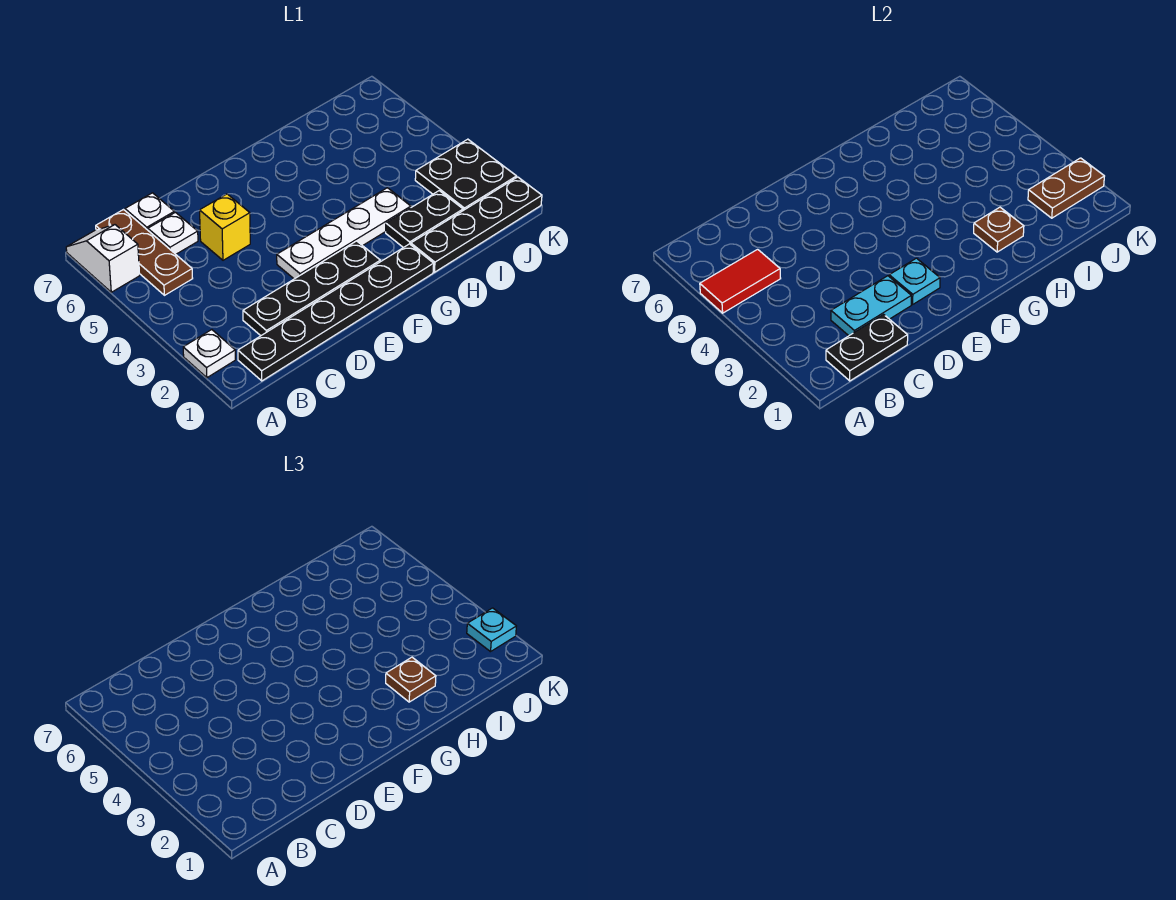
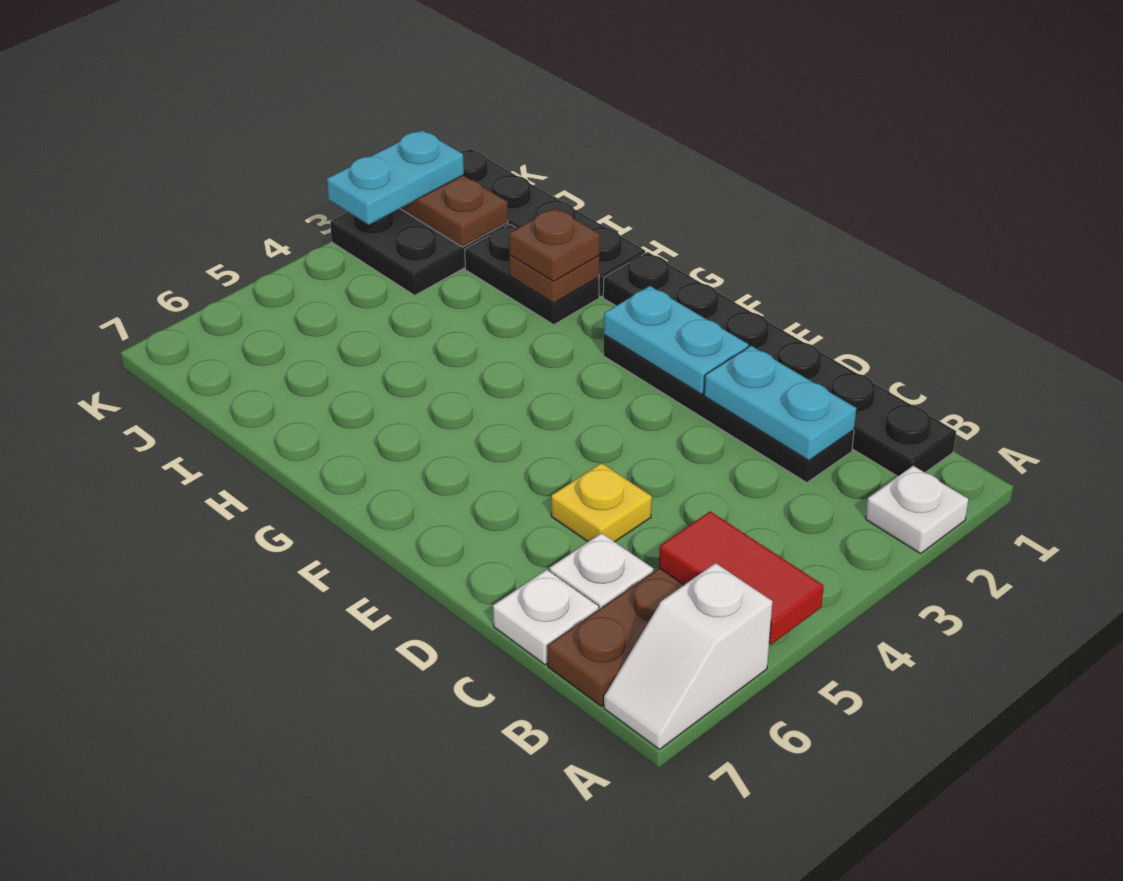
black plate B1:C1 level 2 -> none
yellow brick D5 level 1 -> yellow plate D5 level 1
cyan plate E2 level 2 -> cyan plate E2:F2 level 2
white plate E3:H3 level 1 -> none
cyan plate K2 level 3 -> cyan plate K2:K3 level 3

